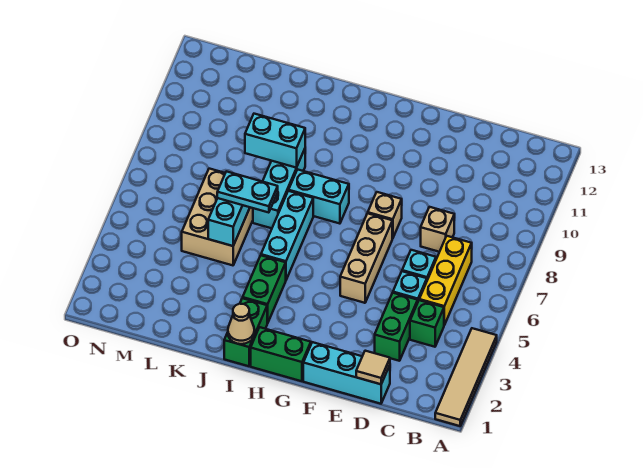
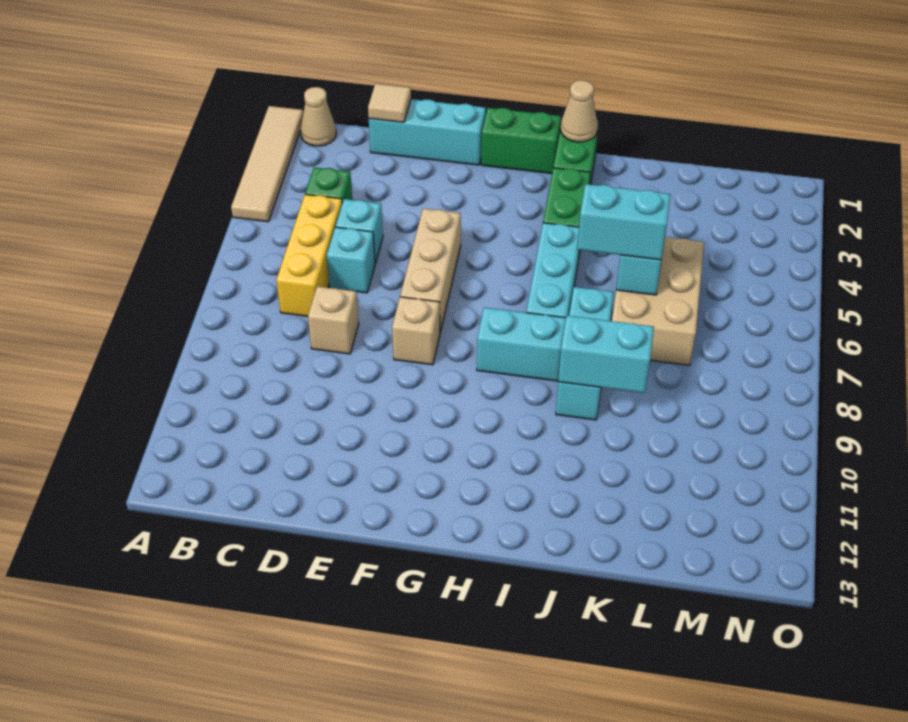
none -> tan cone B1 level 1
green brick D3:D4 level 1 -> none
cyan plate J6:K6 level 3 -> cyan brick J6:K6 level 3

